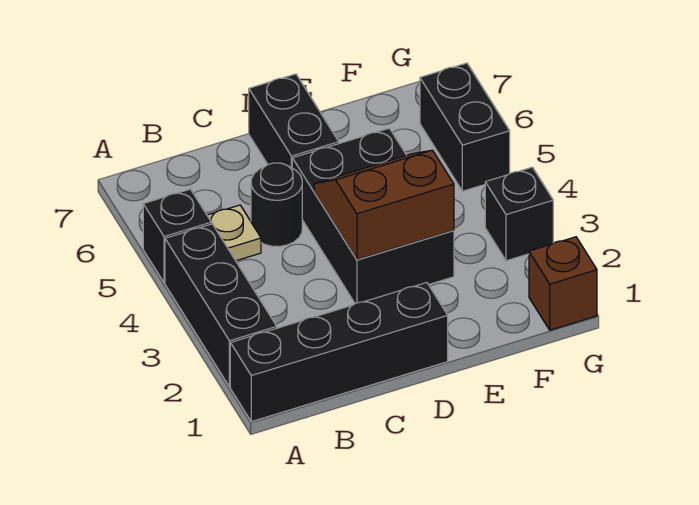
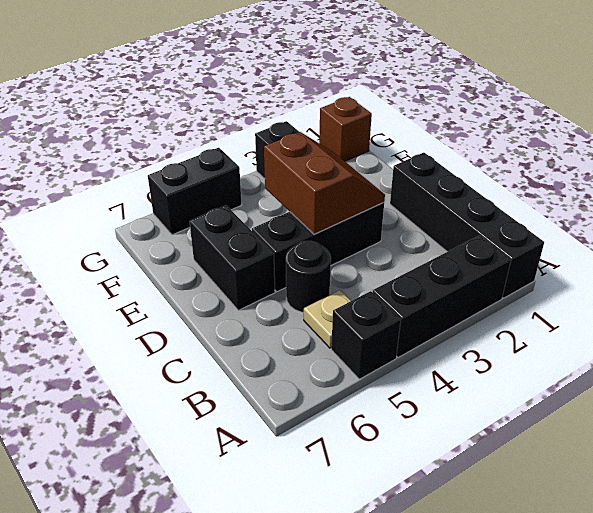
black brick D3:E5 level 1 -> black brick D3:D5 level 1
brown slope D3:E4 level 2 top 3 -> brown slope D3:E4 level 2 top 4
black brick D6:D7 level 1 -> black brick D6:E6 level 1

